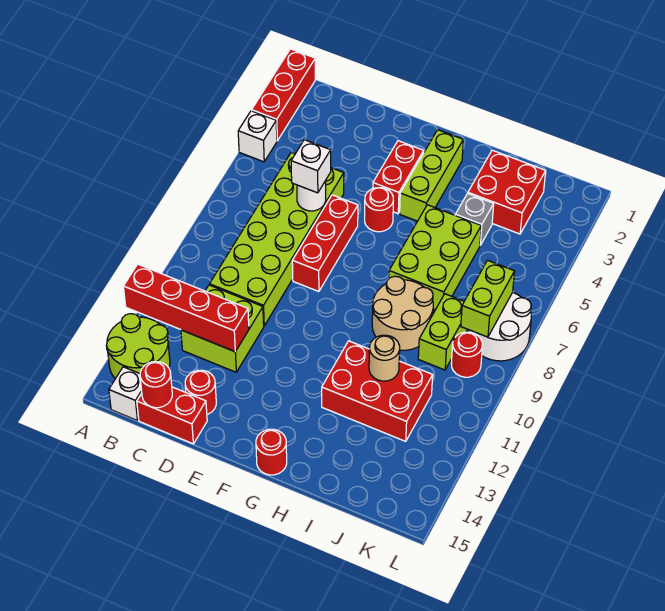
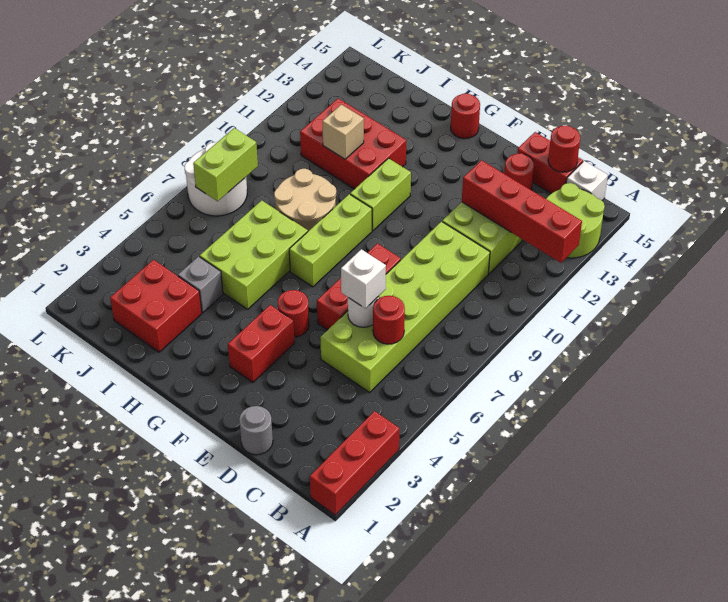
white brick A4 level 1 -> none
none -> grey round brick D1 level 1
lime brick G2:G4 level 1 -> lime brick G7:G9 level 1
tan round brick I11 level 2 -> tan brick I11 level 2
lime brick J8:J9 level 1 -> lime brick G10:G11 level 1
red round brick K9 level 1 -> red round brick C6 level 2

